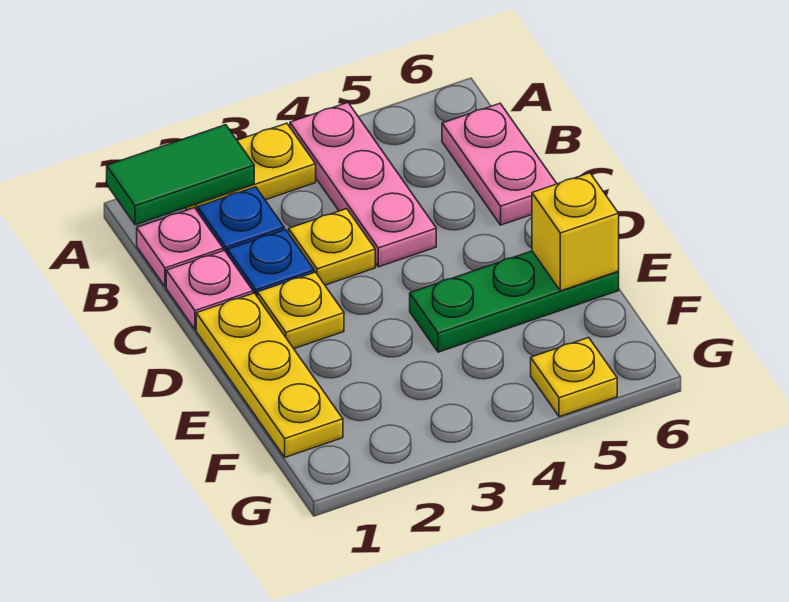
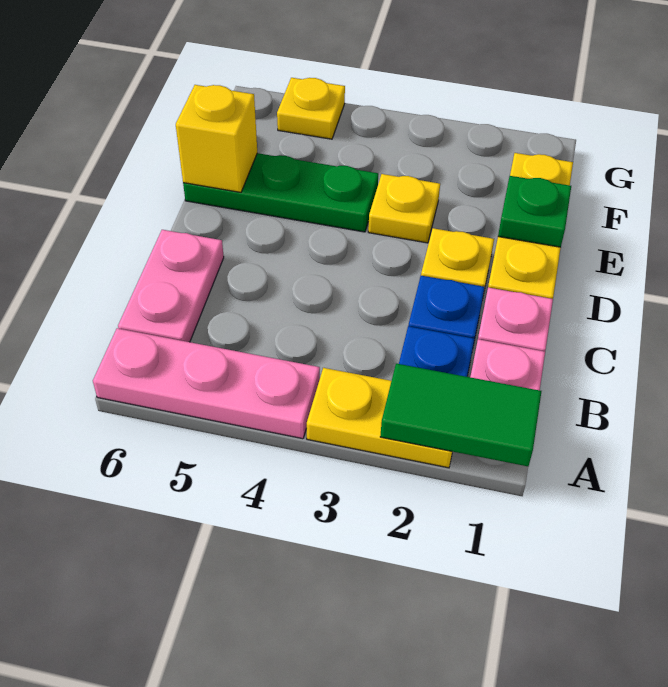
pink plate A4:C4 level 1 -> pink plate A4:A6 level 1
yellow plate C3 level 1 -> yellow plate E3 level 1
none -> green plate E1 level 2

